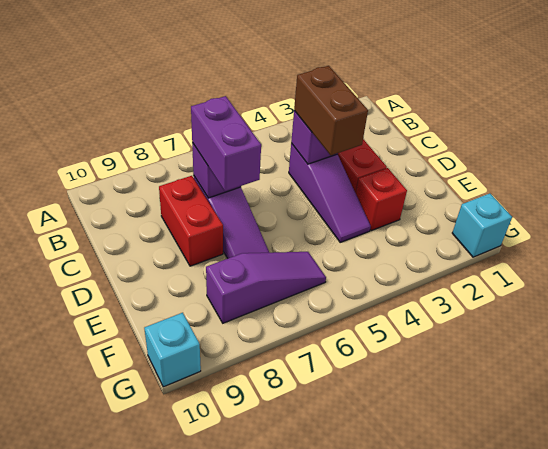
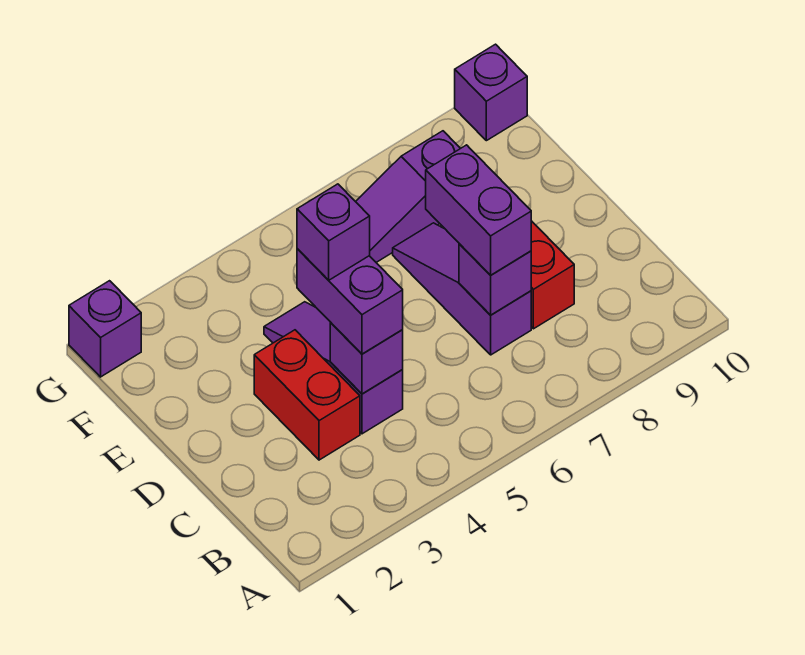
brown brick C4:D4 level 3 -> purple brick C4:D4 level 3
none -> purple brick D4 level 4
red brick E3 level 1 -> none
cyan brick G1 level 1 -> purple brick G1 level 1
cyan brick G10 level 1 -> purple brick G10 level 1

